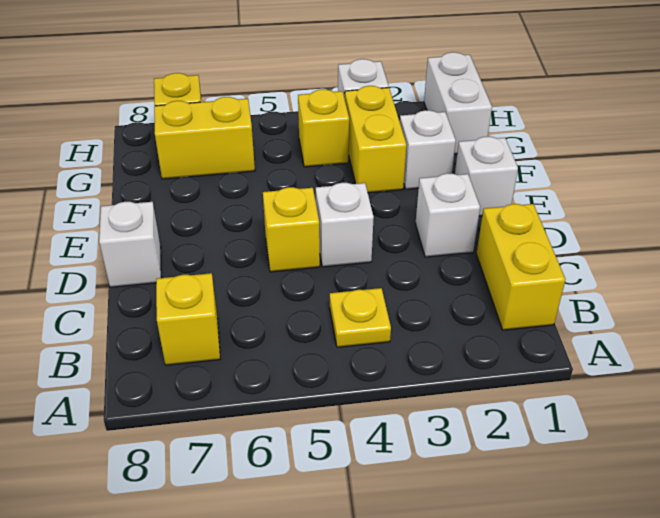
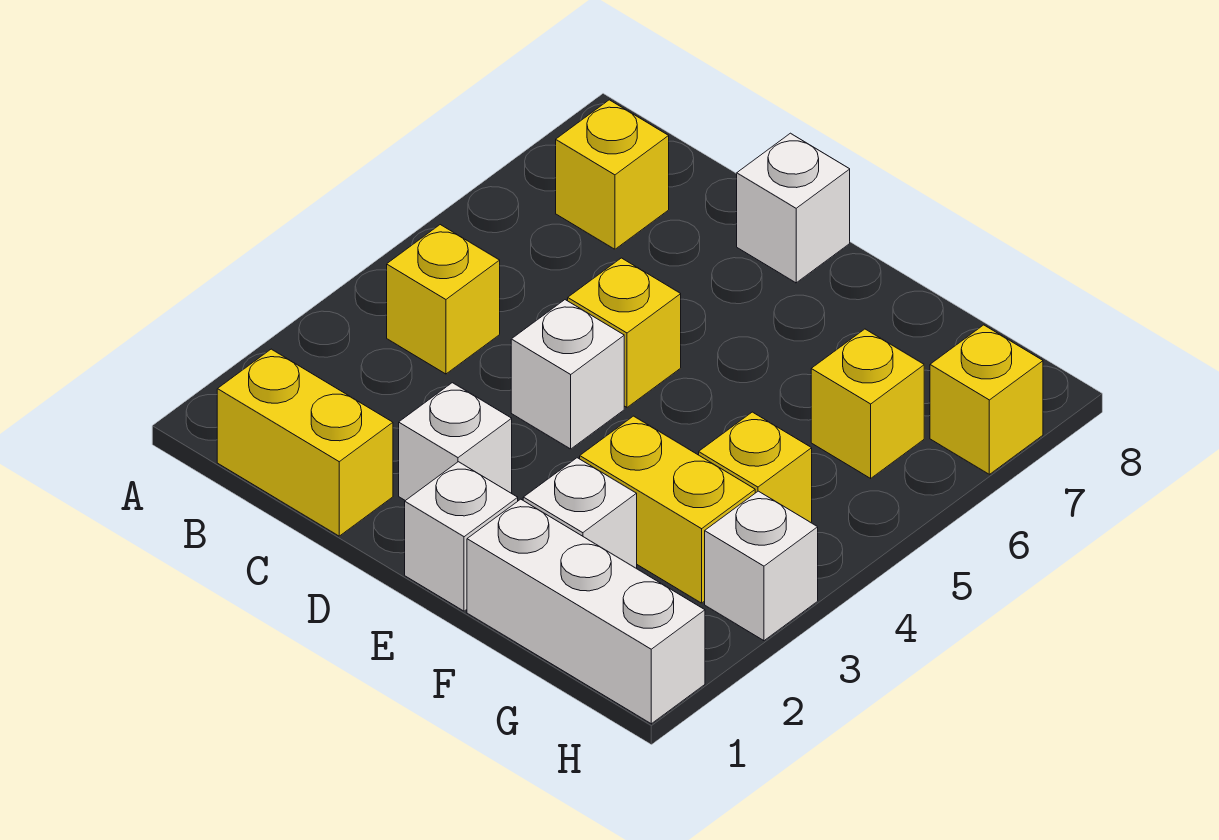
yellow plate B4 level 1 -> yellow brick B4 level 1
white brick G1:H1 level 1 -> white brick F1:H1 level 1
yellow brick G6:G7 level 1 -> yellow brick G6 level 1

